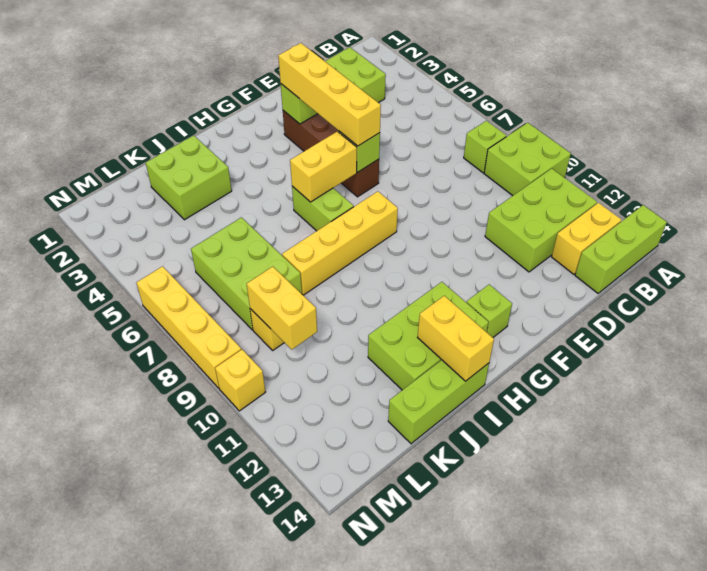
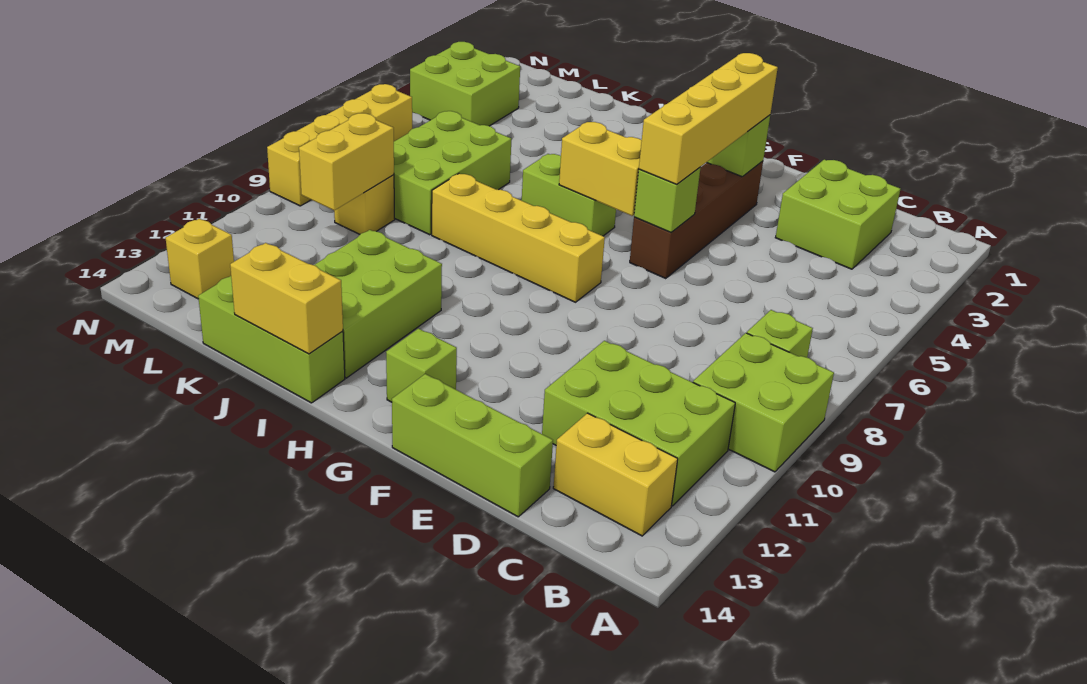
lime brick A14:C14 level 1 -> lime brick D14:F14 level 1
lime brick H6:H7 level 1 -> lime brick H6:I6 level 1
lime brick H12:J13 level 1 -> lime brick I11:J13 level 1
yellow brick I13:I14 level 2 -> yellow brick I14:J14 level 2
lime brick J2:K3 level 1 -> lime brick M3:N4 level 1
yellow brick N10 level 1 -> yellow brick M13 level 1

